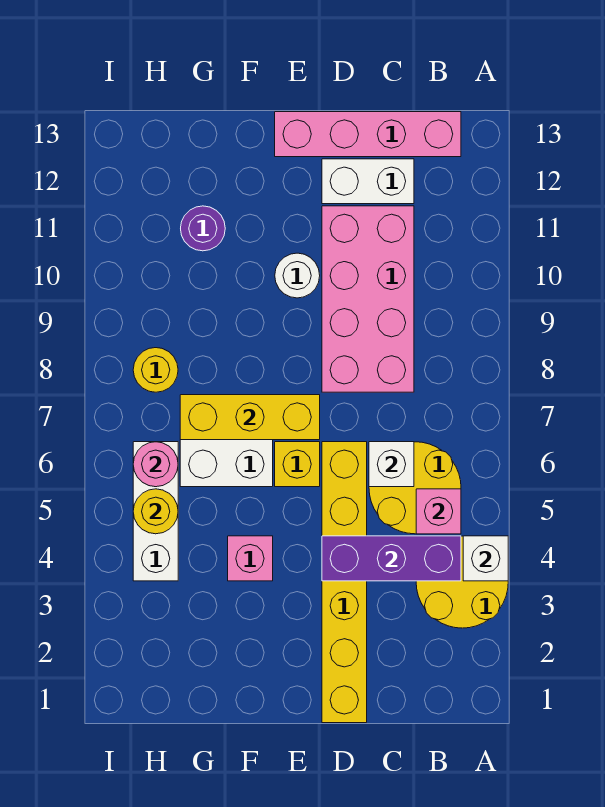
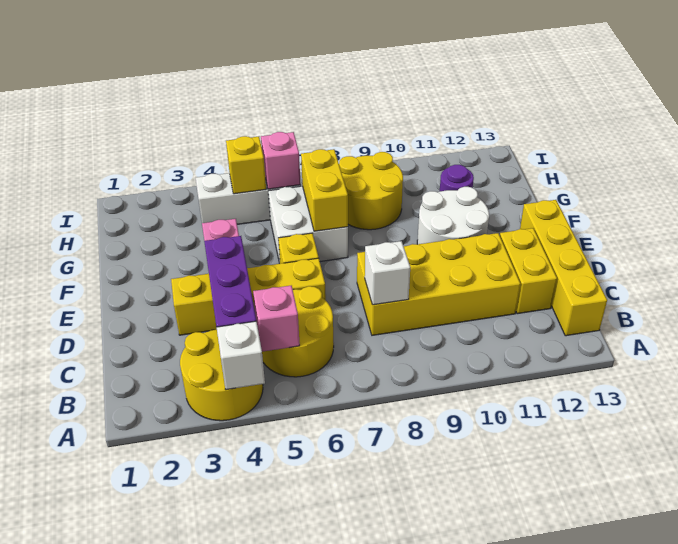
pink brick B13:E13 level 1 -> yellow brick B13:E13 level 1
white brick C6 level 2 -> white brick C8 level 2
pink brick C8:D11 level 1 -> yellow brick C8:D11 level 1
white brick C12:D12 level 1 -> yellow brick C12:D12 level 1
yellow brick D1:D6 level 1 -> yellow brick D3:D6 level 1
yellow brick E7:G7 level 2 -> yellow brick F7:G7 level 2
white round brick E10 level 1 -> white round brick E10:F11 level 1
yellow round brick H5 level 2 -> yellow brick H5 level 2
pink round brick H6 level 2 -> pink brick H6 level 2
yellow round brick H8 level 1 -> yellow round brick G8:H9 level 1

